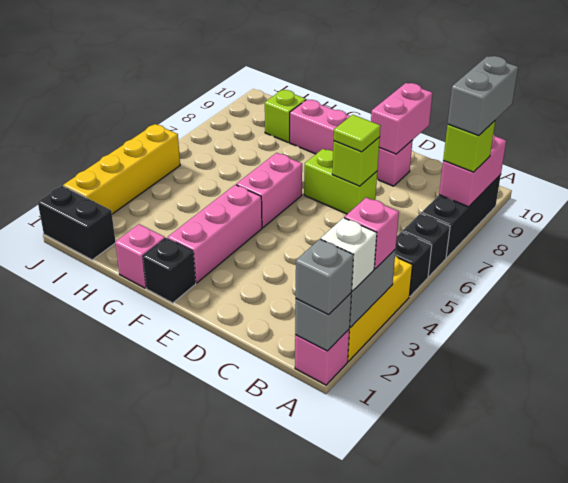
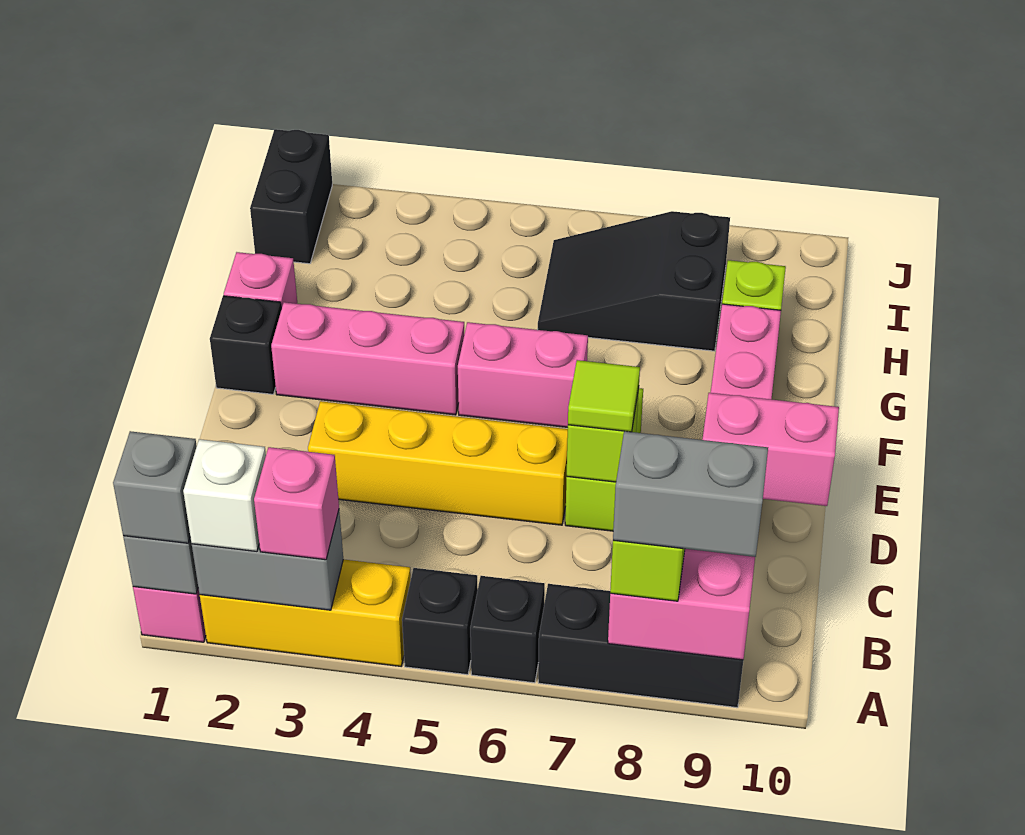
none -> black slope H6:I8 level 1 top 8
yellow brick J2:J5 level 1 -> yellow brick D3:D6 level 1

